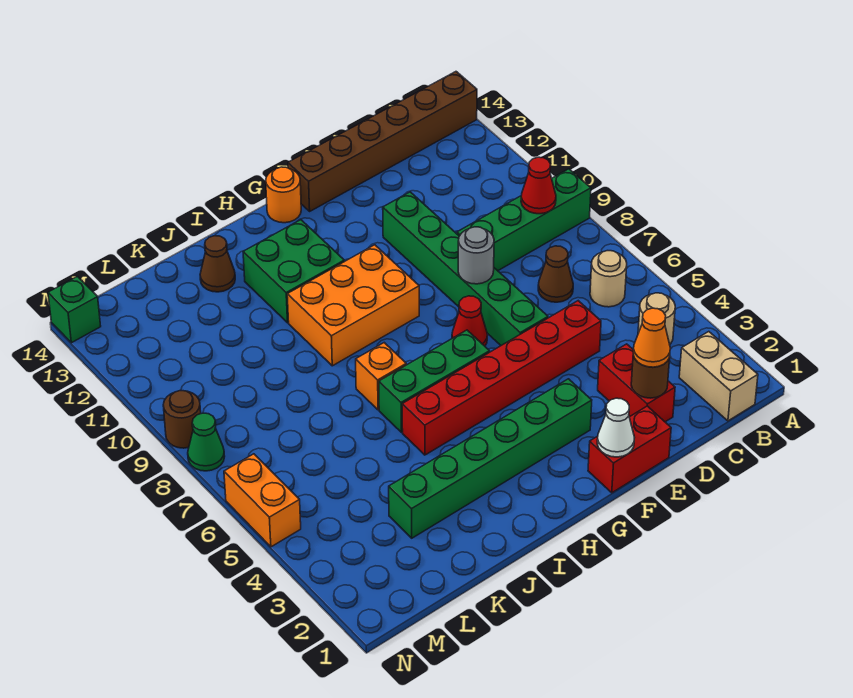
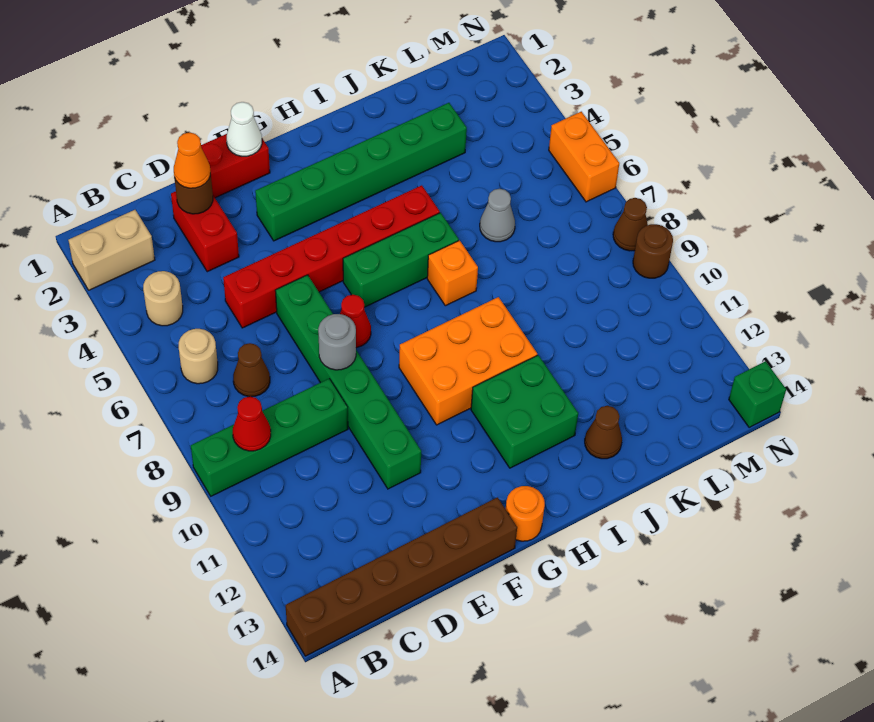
tan brick B1:B2 level 1 -> tan brick A2:B2 level 1
none -> grey cone K6 level 1
green cone N8 level 1 -> brown cone N8 level 1

